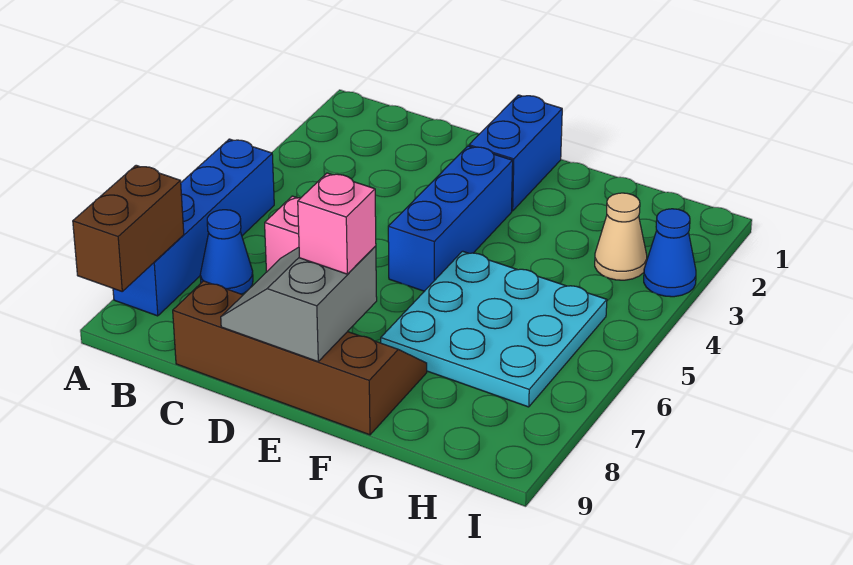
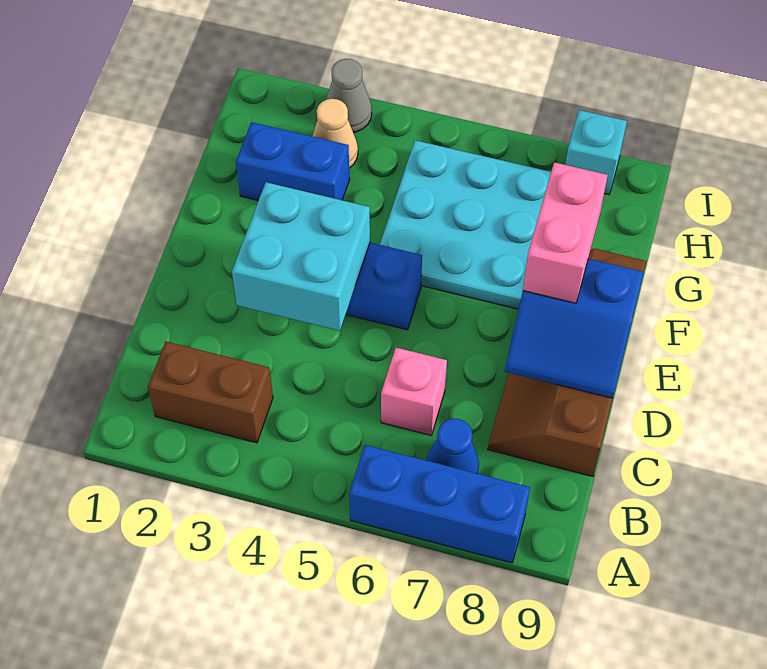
blue brick A5:A8 level 1 -> blue brick A6:A8 level 1
brown brick A8:A9 level 2 -> brown brick B2:B3 level 1
none -> cyan brick D3:E4 level 2
grey slope D8:E9 level 2 top E -> blue slope D8:E9 level 2 top E
blue brick E1:E2 level 1 -> blue brick G2:G3 level 1
pink brick E8 level 3 -> pink brick E8:F8 level 3
blue cone I3 level 1 -> grey cone I3 level 1
none -> cyan brick I8 level 1

